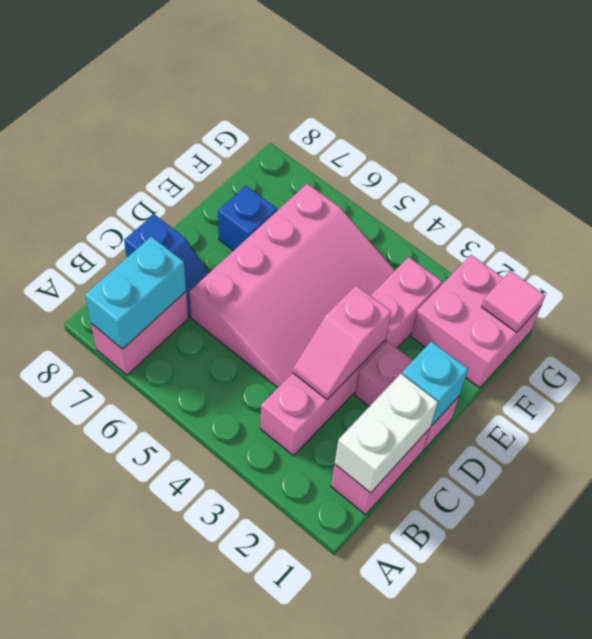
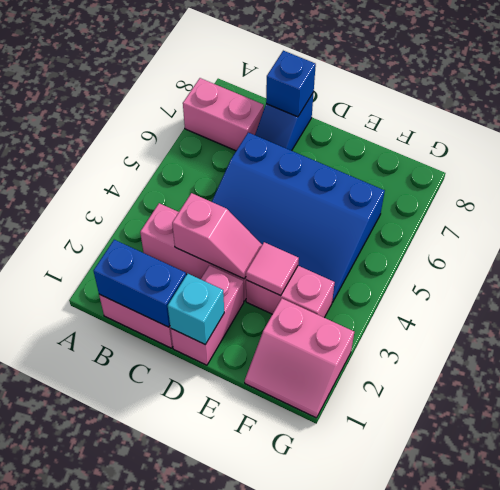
cyan brick A7:B7 level 2 -> none
white brick B1:C1 level 2 -> blue brick B1:C1 level 2
pink slope C3:D3 level 2 top D -> pink slope C3:D3 level 2 top C
pink slope C4:F6 level 1 top 6 -> blue slope C4:F6 level 1 top 6
blue brick E7 level 1 -> blue brick C8 level 2
pink brick F1:G2 level 1 -> pink slope F1:G2 level 1 top 2
pink tile G1 level 2 -> pink tile E3 level 2

